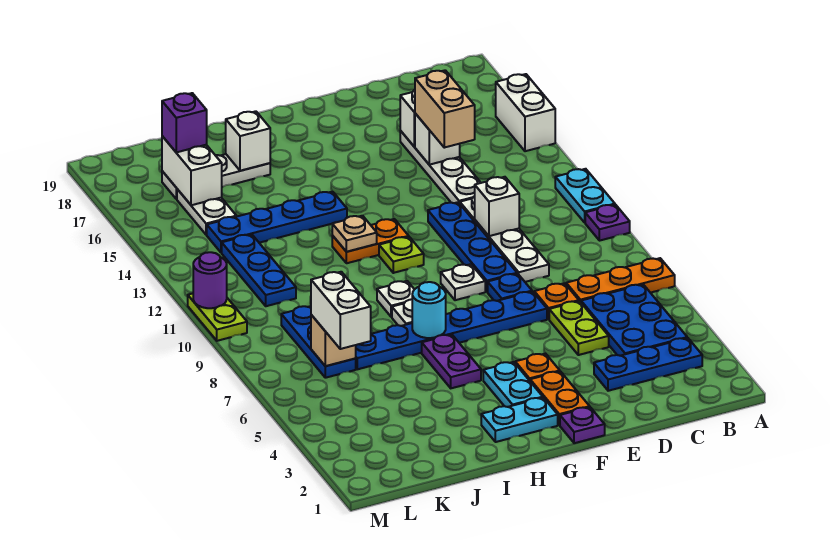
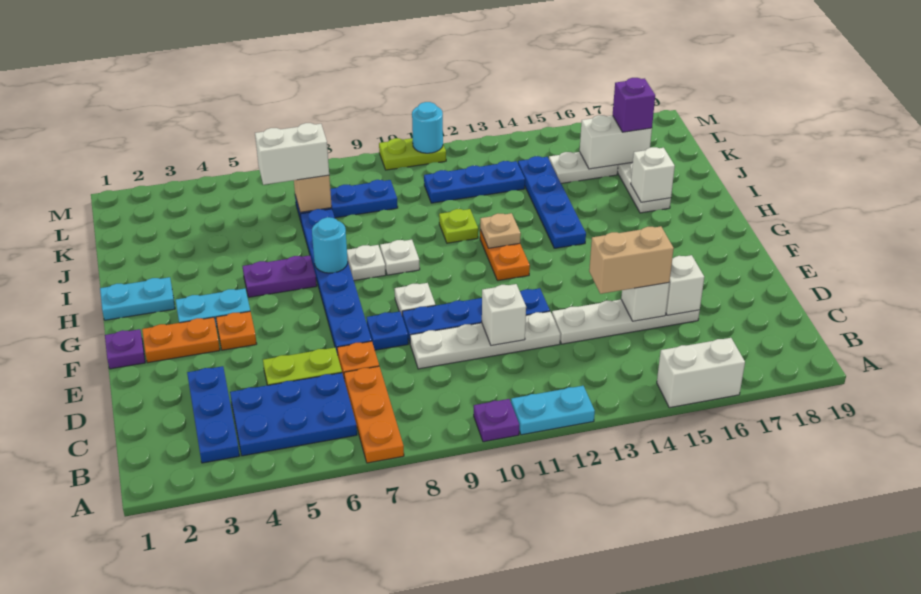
cyan plate G2:H2 level 1 -> cyan plate H1:H2 level 1
lime plate G11 level 1 -> lime plate I11 level 1
purple round brick M11 level 2 -> cyan round brick M11 level 2

